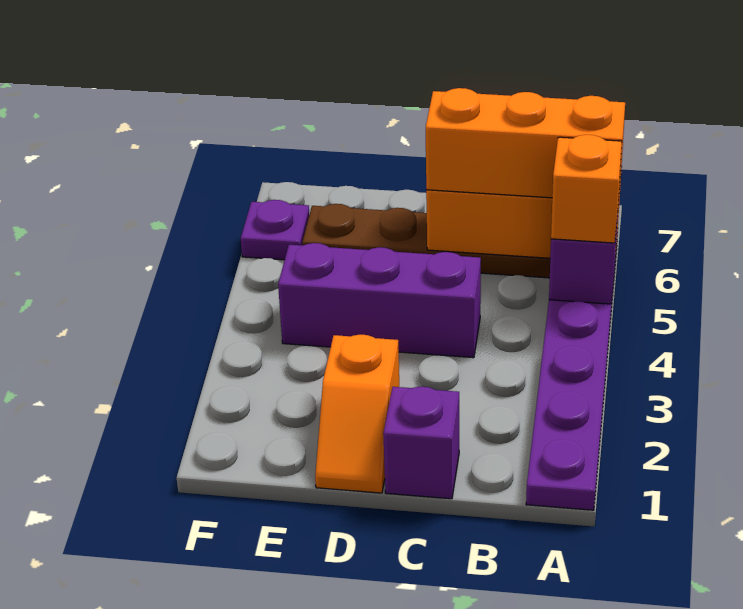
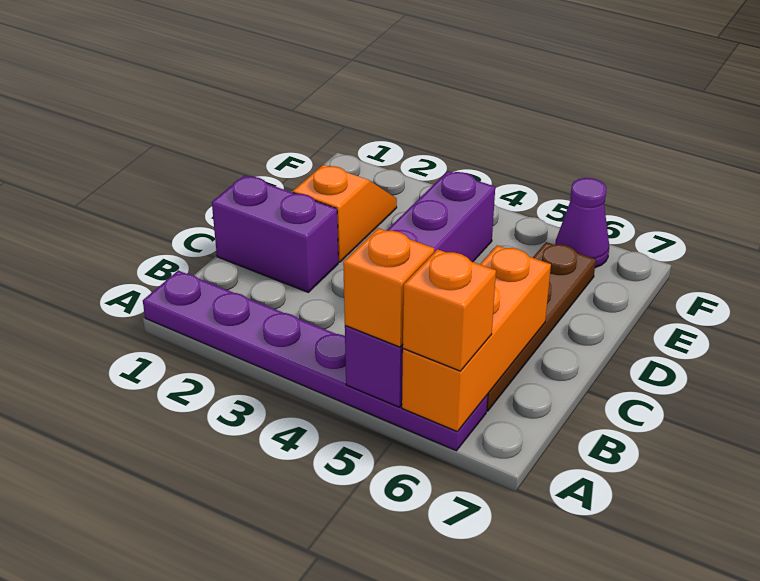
orange brick A6:C6 level 3 -> orange brick A6 level 3
purple brick C1 level 1 -> purple brick C1:C2 level 1
orange slope D1:D2 level 1 top 2 -> orange slope D2:E2 level 1 top D
purple plate F6 level 1 -> purple cone F6 level 1

